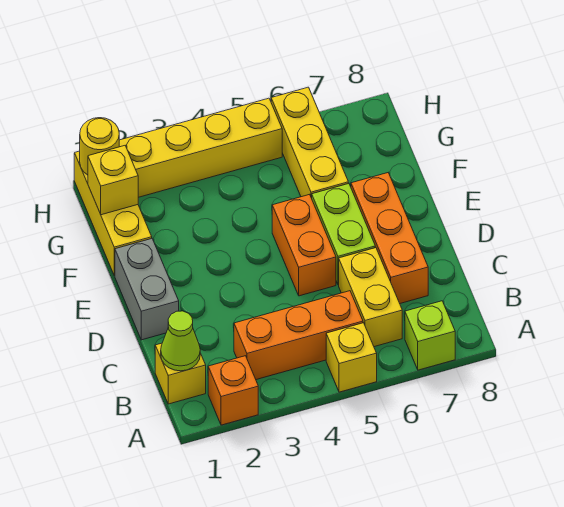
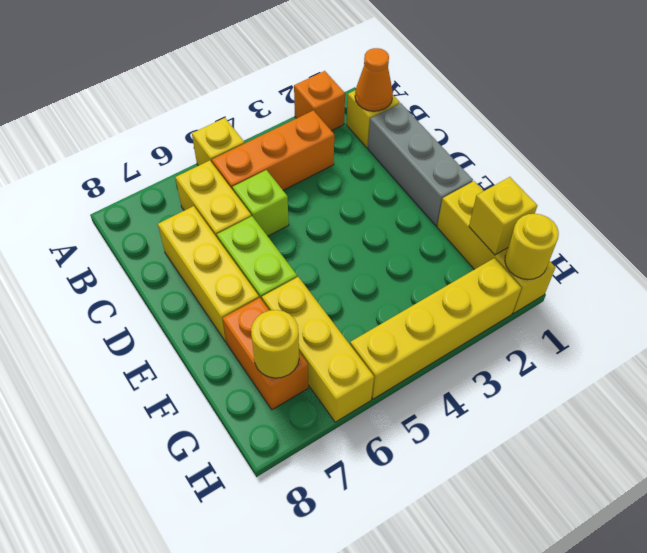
lime brick A7 level 1 -> lime brick C5 level 1
lime cone B1 level 2 -> orange cone B1 level 2
orange brick C7:E7 level 1 -> yellow brick C7:E7 level 1
grey brick D1:E1 level 1 -> grey brick C1:E1 level 1
orange brick D5:E5 level 1 -> orange brick F7:G7 level 1
none -> yellow round brick G7 level 2

